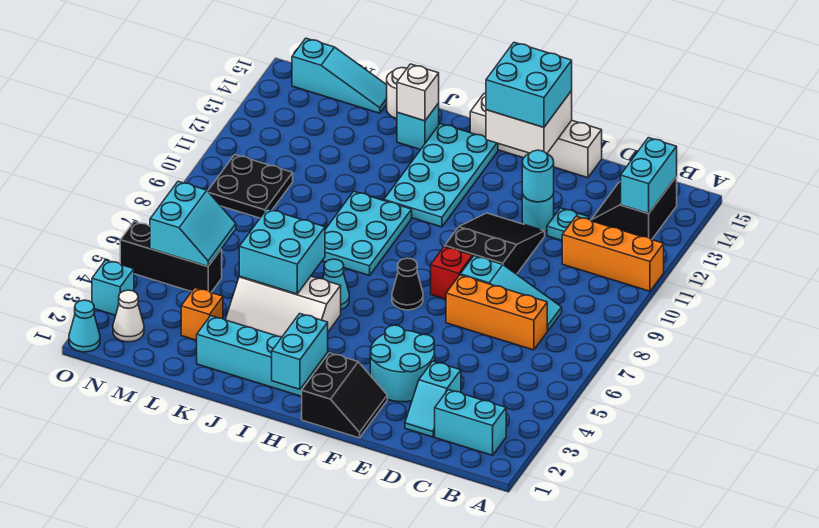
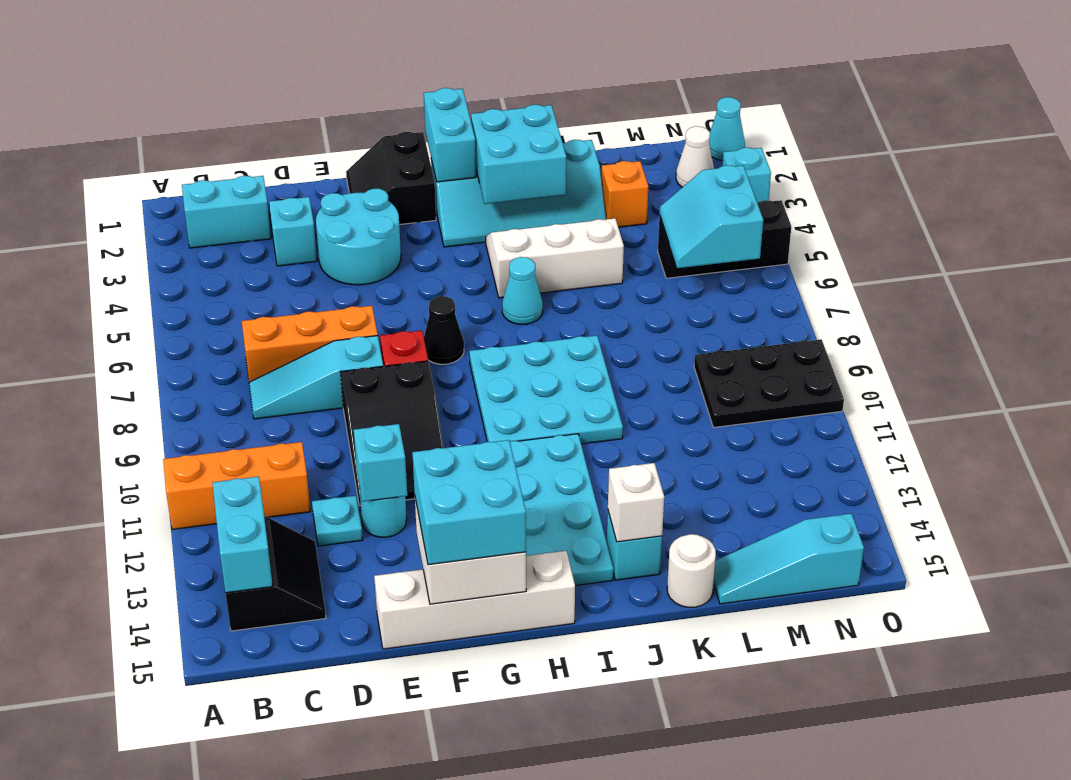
cyan round brick E12 level 2 -> cyan brick E12 level 2
cyan plate I8:J10 level 1 -> cyan plate H8:J10 level 1
cyan brick J5:K6 level 2 -> cyan brick I2:J3 level 2
black plate M9:N10 level 1 -> black plate M9:O10 level 1

